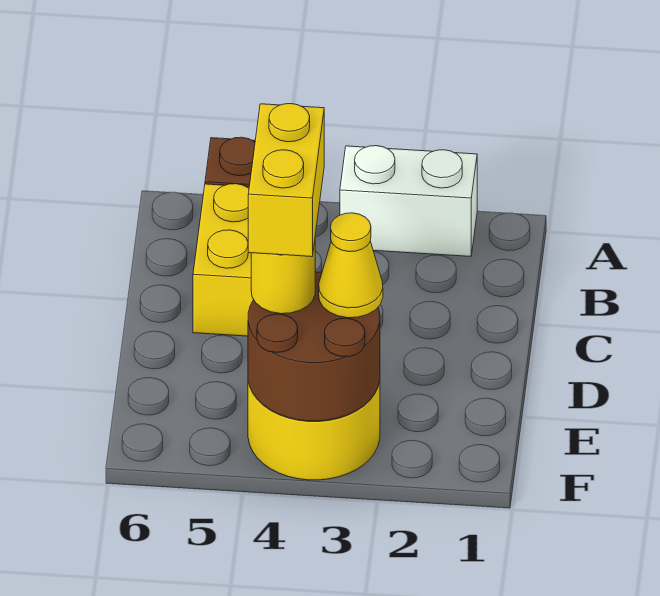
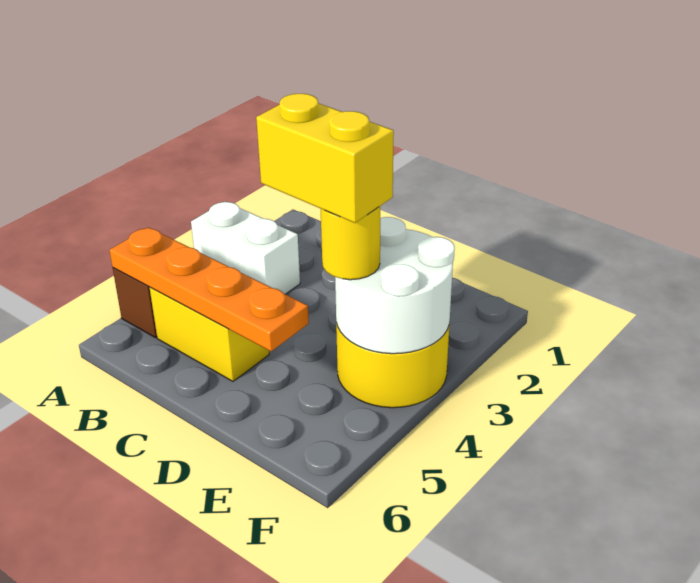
white brick A2:A3 level 1 -> white brick A3:B3 level 1
none -> orange plate A5:D5 level 2
brown round brick E3:F4 level 2 -> white round brick E3:F4 level 2
yellow cone E3 level 3 -> none

